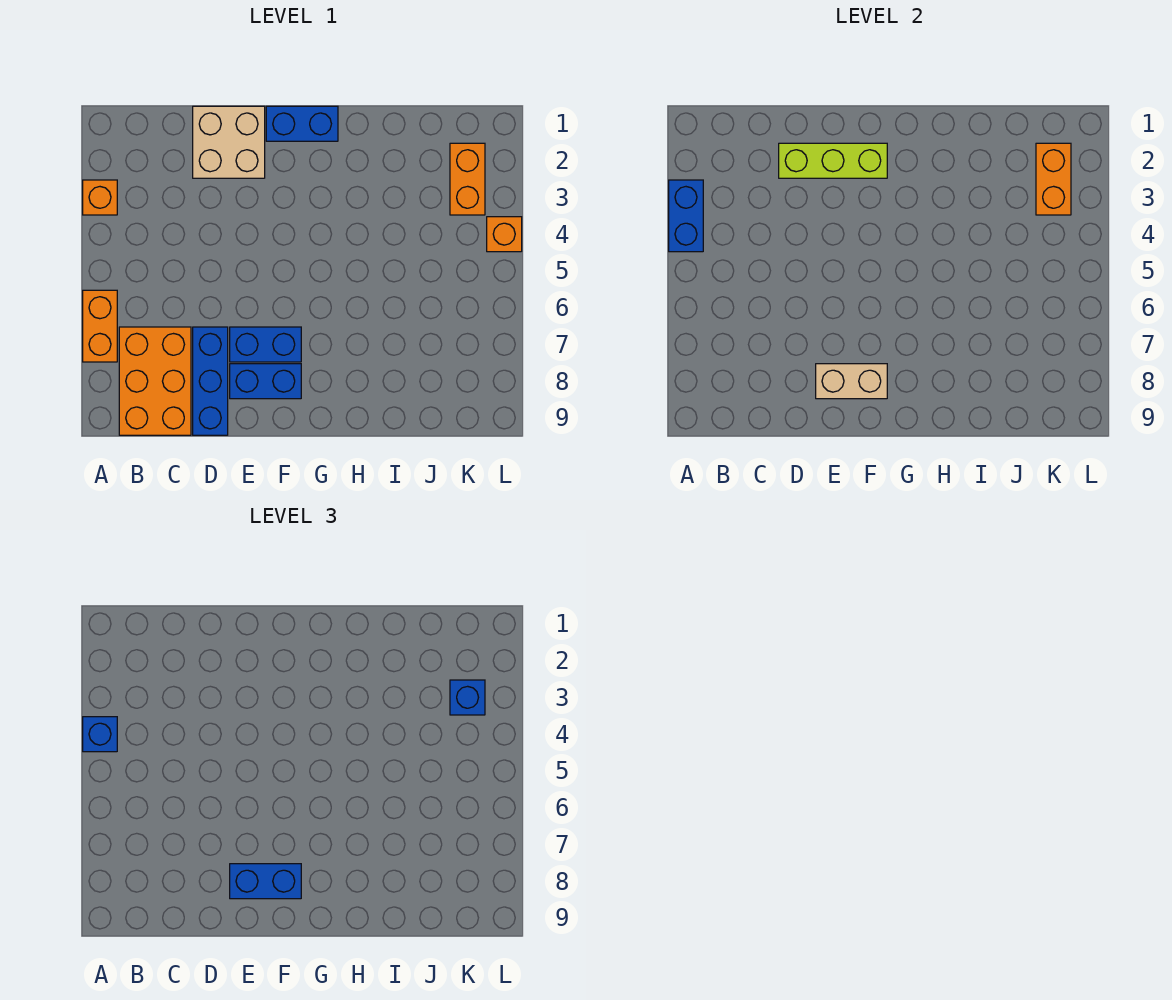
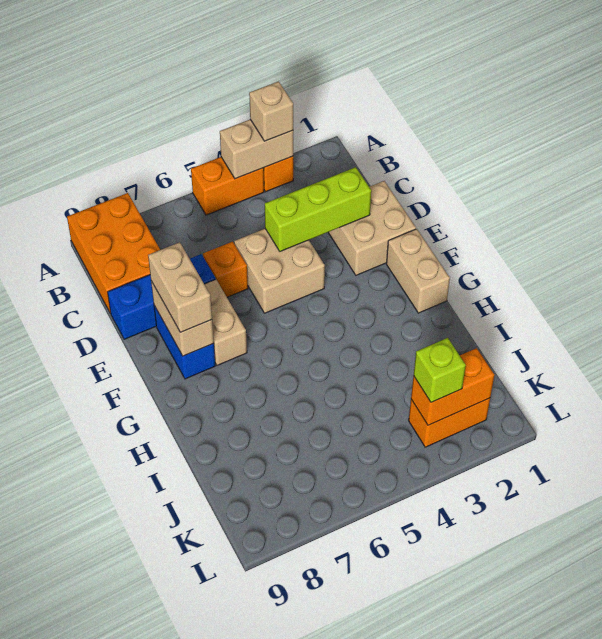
blue brick A3:A4 level 2 -> tan brick A3:A4 level 2
none -> tan brick A3 level 3
blue brick A4 level 3 -> none
orange brick A6:A7 level 1 -> orange brick A4:A5 level 1
orange brick B7:C9 level 1 -> orange brick A8:C9 level 1
lime brick D2:F2 level 2 -> lime brick D2:D4 level 2
none -> tan brick D4:E5 level 1
blue brick E7:F7 level 1 -> tan brick E7:F7 level 1
blue brick E8:F8 level 3 -> tan brick E8:F8 level 3
blue brick F1:G1 level 1 -> tan brick F1:G1 level 1
blue brick K3 level 3 -> lime brick K3 level 3
orange brick L4 level 1 -> orange brick D6 level 1

